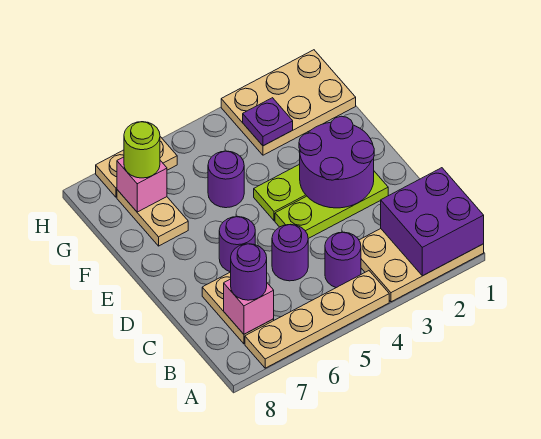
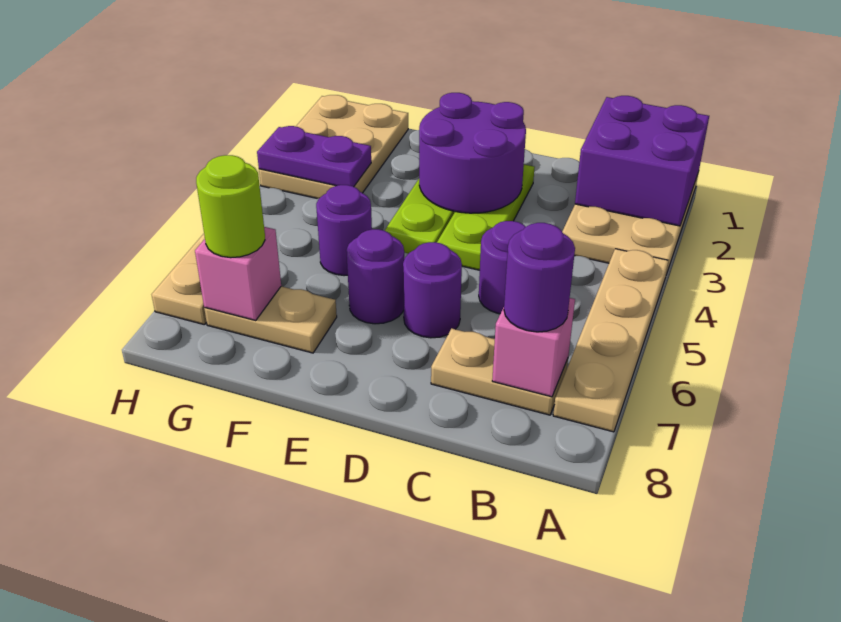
purple round brick B4 level 1 -> purple round brick E6 level 1
purple plate G3 level 2 -> purple plate G3:H3 level 2

